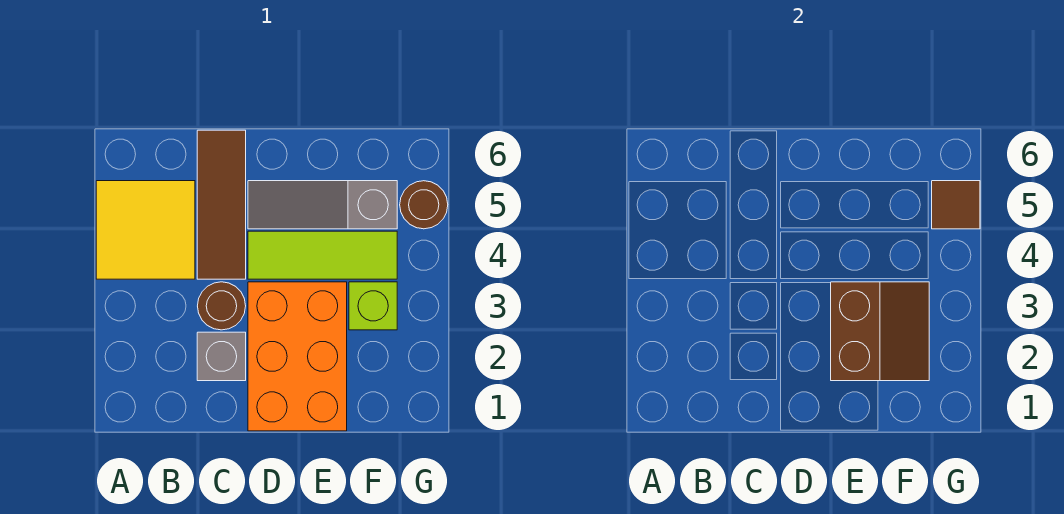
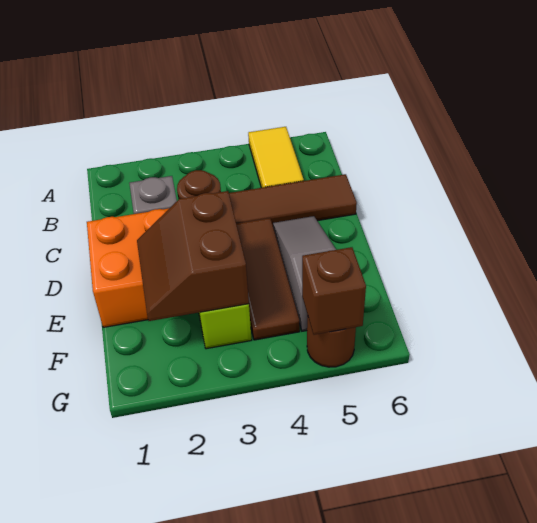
yellow tile A4:B5 level 1 -> yellow tile A5:B5 level 1
lime tile D4:F4 level 1 -> brown tile D4:F4 level 1
brown slope E2:F3 level 2 top E -> brown slope E2:F3 level 2 top 3
brown tile G5 level 2 -> brown brick G5 level 2

